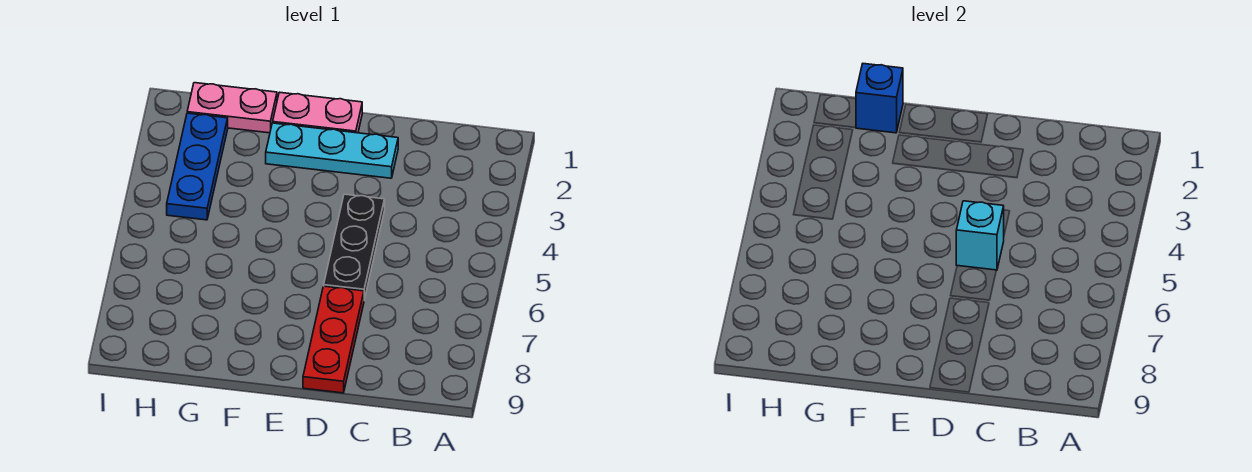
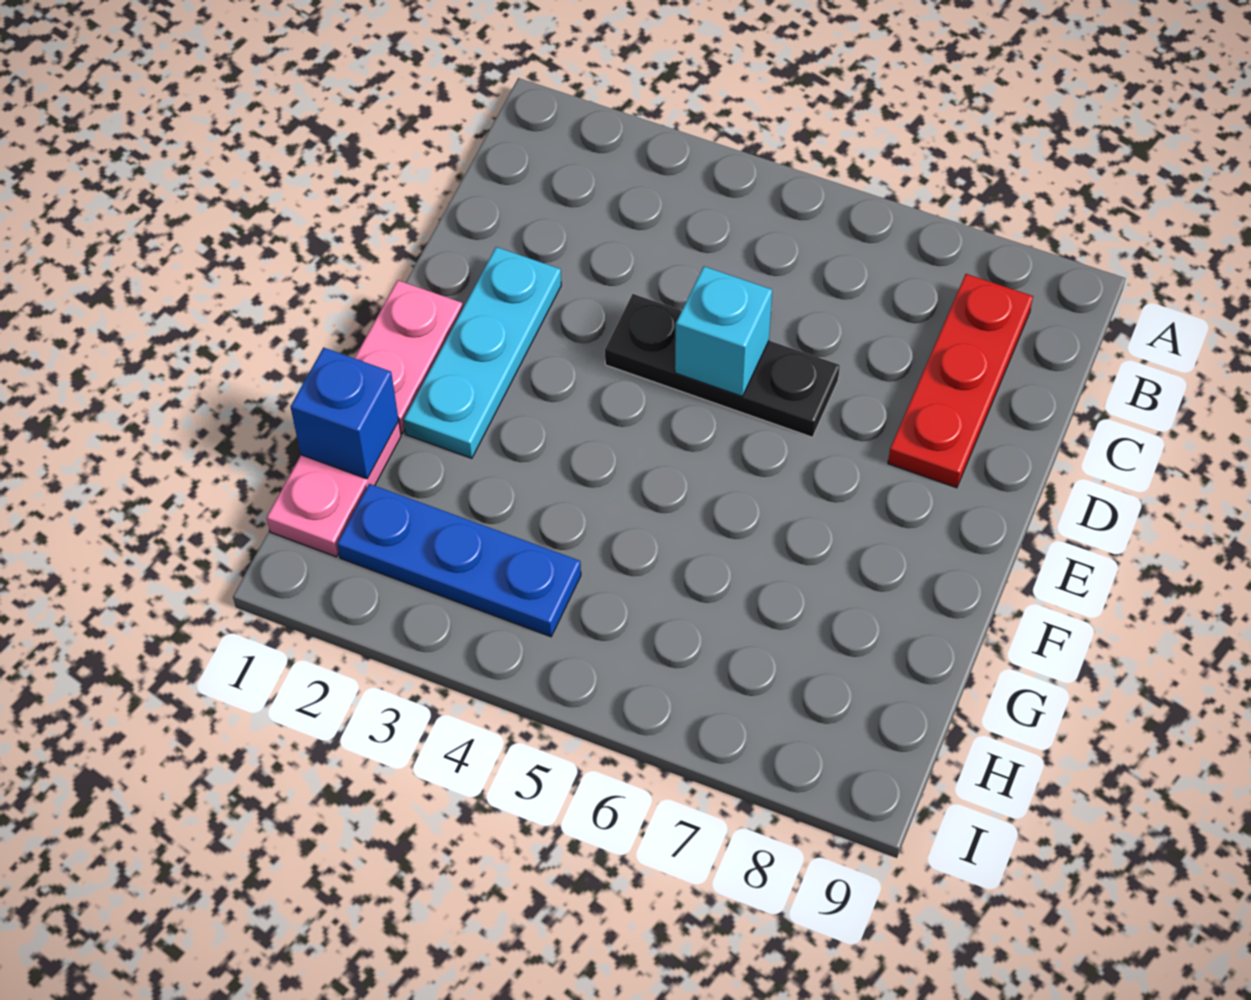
red plate D7:D9 level 1 -> red plate B8:D8 level 1

